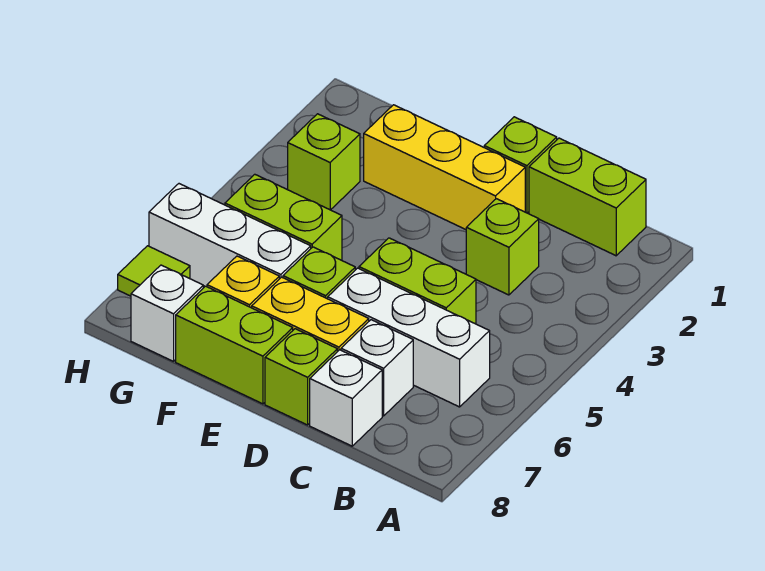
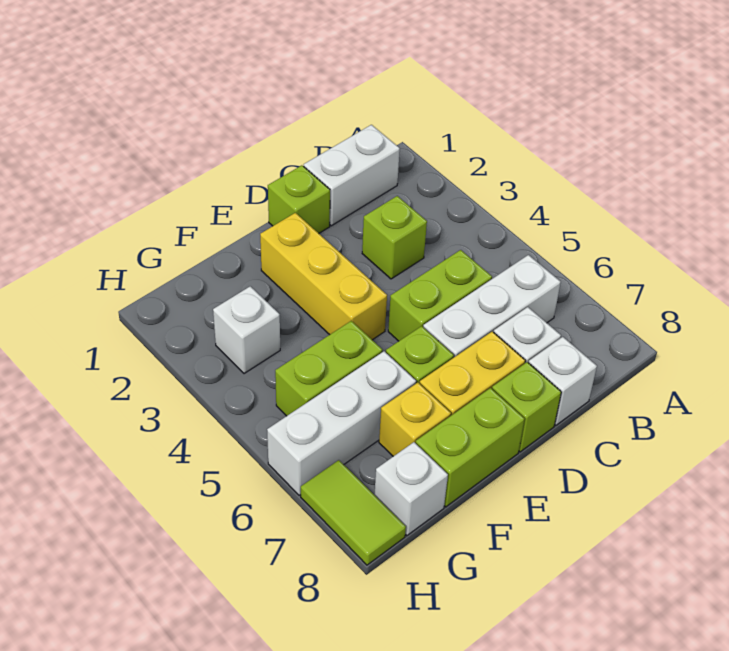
lime brick B1:C1 level 1 -> white brick B1:C1 level 1
yellow brick D2:F2 level 1 -> yellow brick E2:E4 level 1
lime brick G3 level 1 -> white brick G3 level 1
lime tile H7 level 1 -> lime tile H7:H8 level 1

